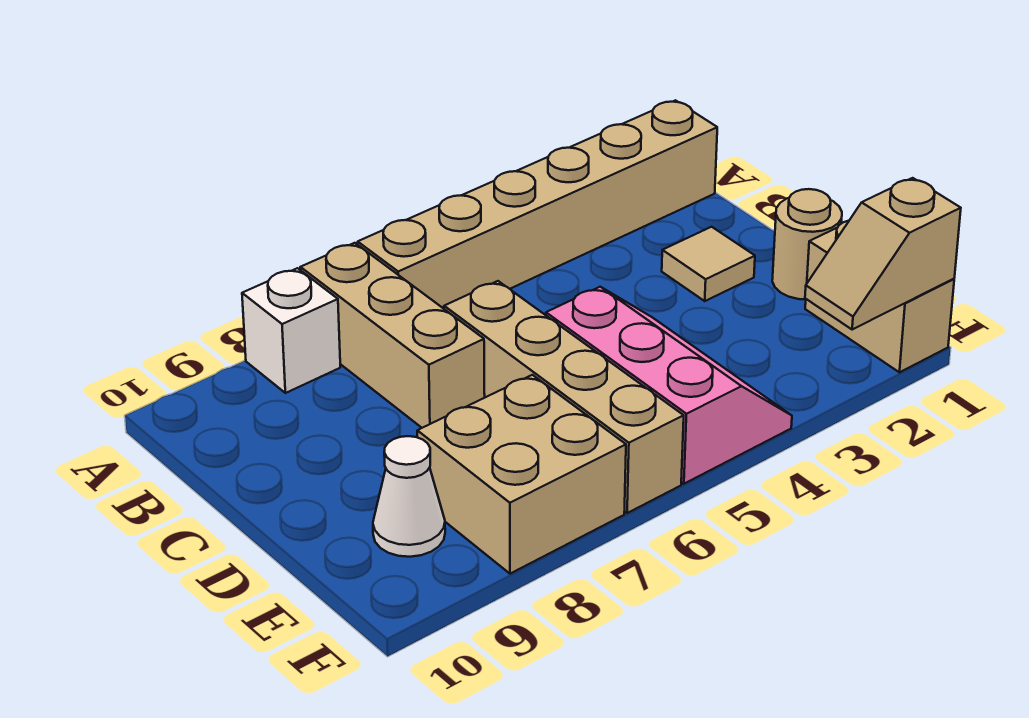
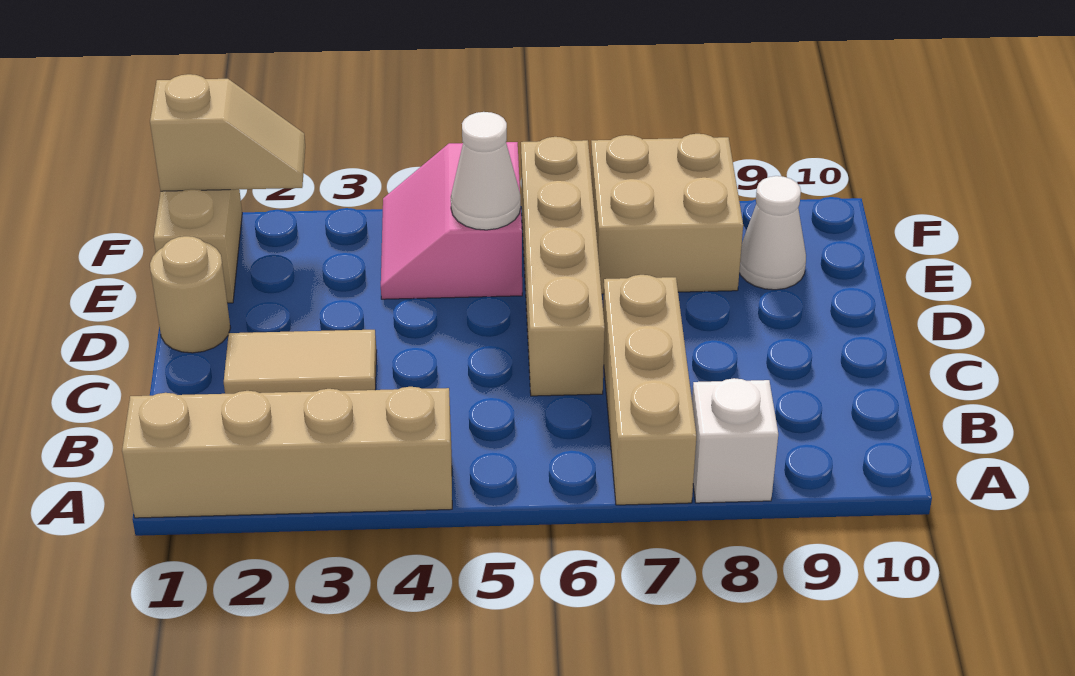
tan brick A1:A6 level 1 -> tan brick A1:A4 level 1
tan tile C2 level 1 -> tan tile C2:C3 level 1
pink slope D4:F5 level 1 top 5 -> pink slope E4:F5 level 1 top 5
none -> white cone E5 level 2

